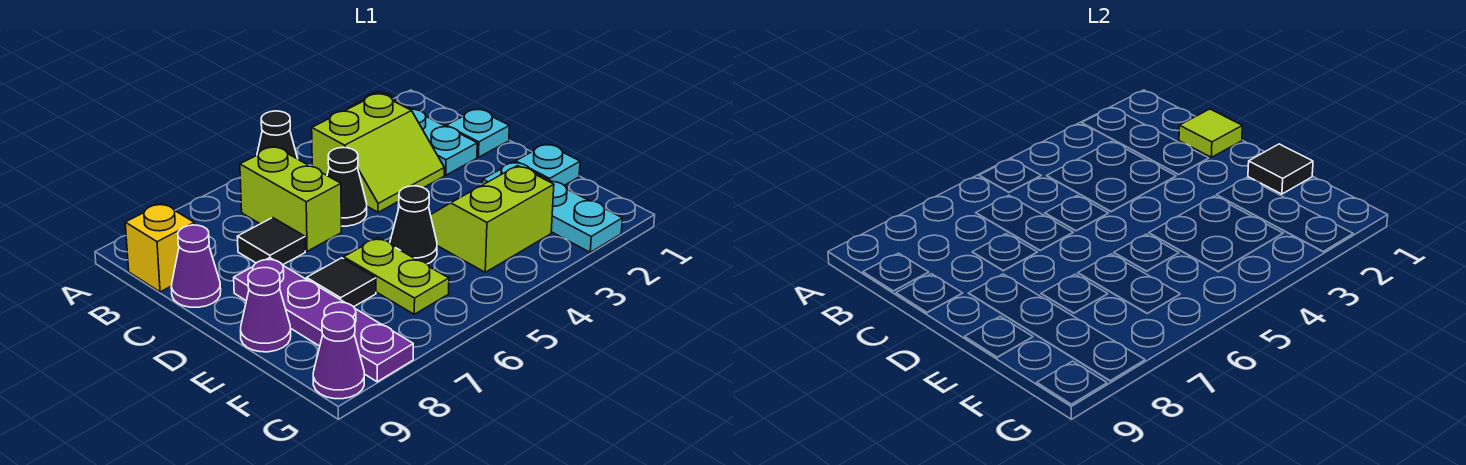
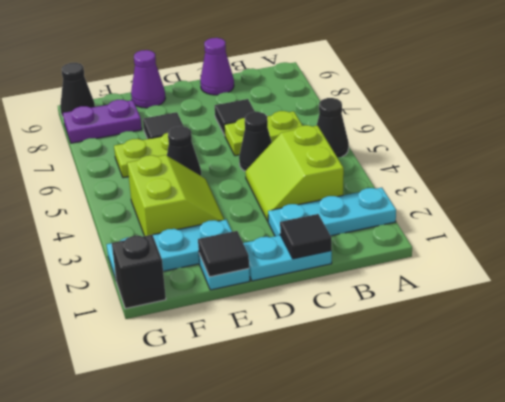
lime brick B6:C6 level 1 -> lime plate B6:C6 level 1
yellow brick B9 level 1 -> none
cyan plate C1 level 1 -> cyan plate C1:D1 level 1
lime tile C1 level 2 -> black tile C1 level 2
purple plate D8:G8 level 1 -> purple plate F8:G8 level 1
none -> black brick G1 level 1
purple cone G9 level 1 -> black cone G9 level 1

